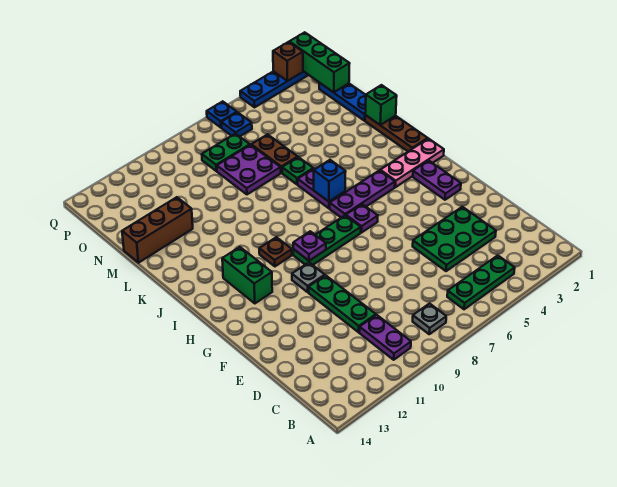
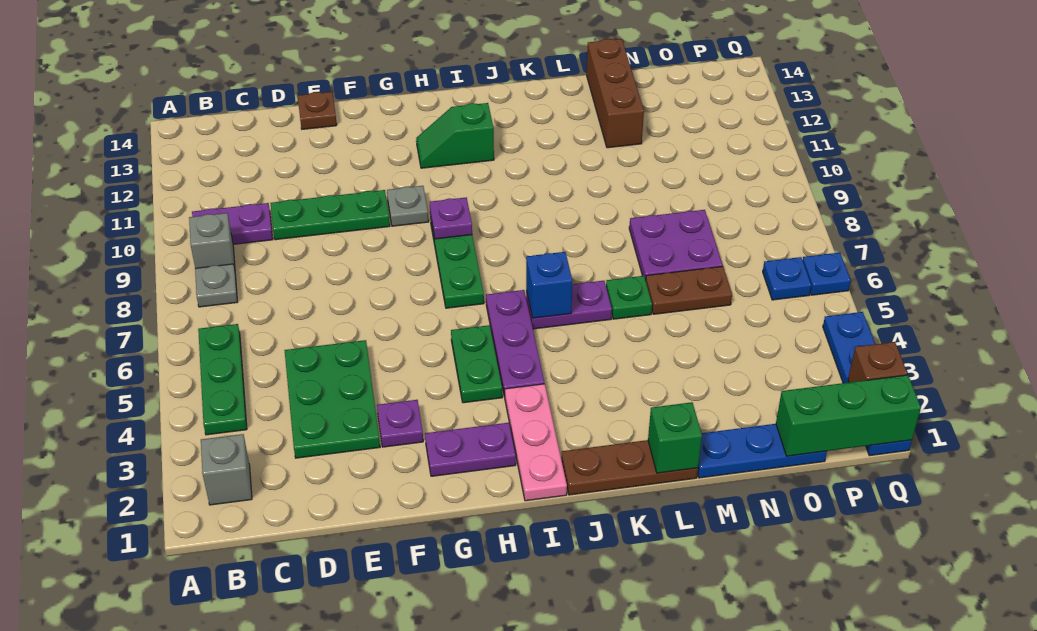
none -> grey brick B2 level 1
none -> grey brick B9 level 1
purple plate H6 level 1 -> purple plate F3 level 1
green brick H12:I12 level 1 -> green slope H12:I12 level 1 top I
brown plate I10 level 1 -> brown plate E14 level 1
green plate O7:O8 level 1 -> green plate H4:H5 level 1

